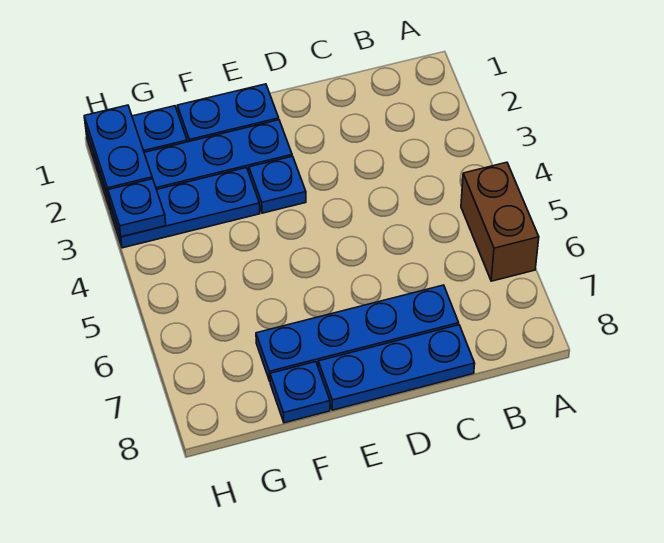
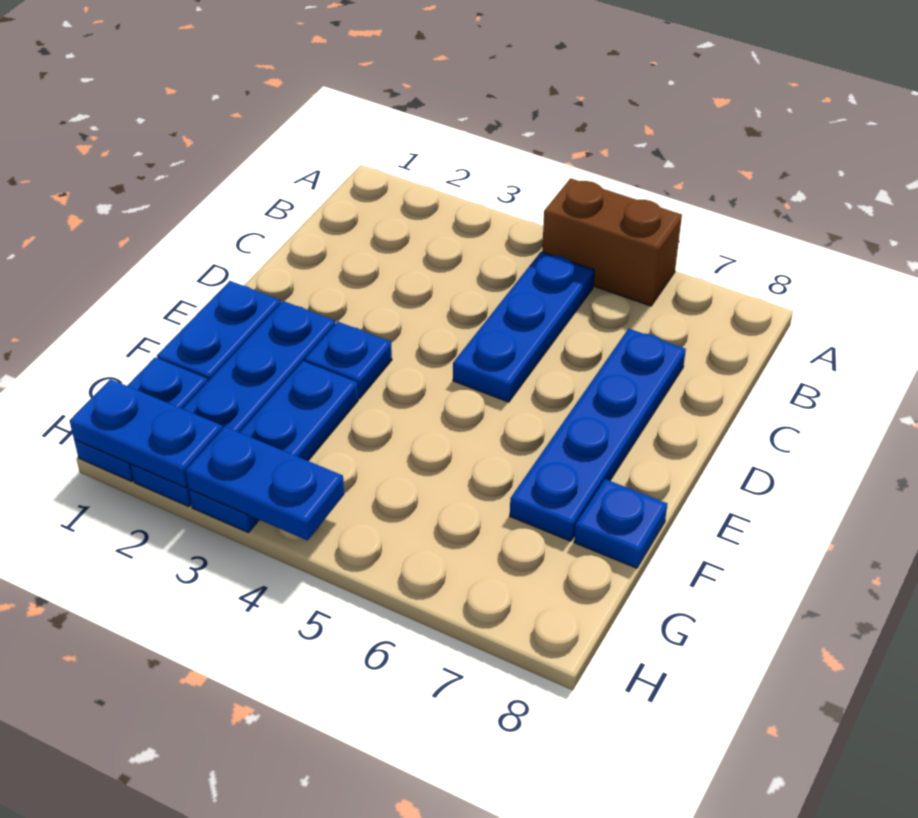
blue plate C8:E8 level 1 -> blue plate B5:D5 level 1
blue plate H3 level 2 -> blue plate H3:H4 level 2

